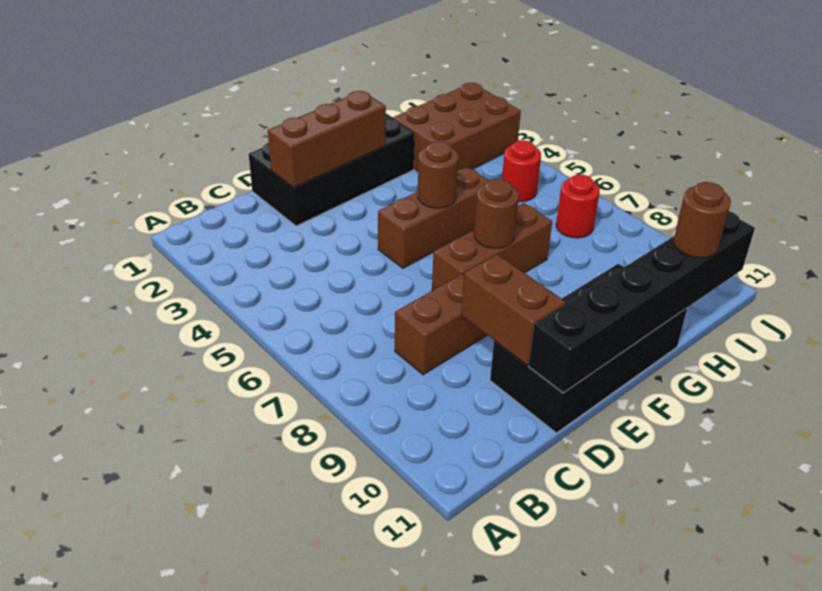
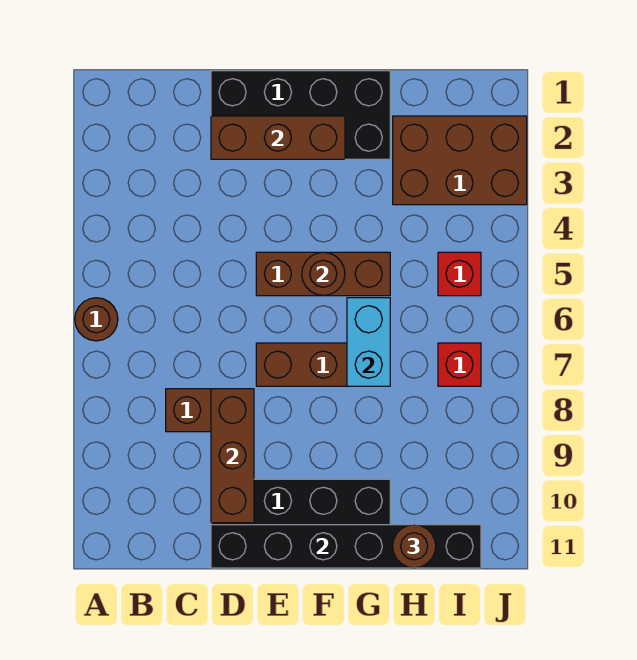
brown brick D9:D10 level 2 -> brown brick D8:D10 level 2
brown round brick F7 level 2 -> brown round brick A6 level 1
none -> cyan brick G6:G7 level 2
red round brick I5 level 1 -> red brick I5 level 1
red round brick I7 level 1 -> red brick I7 level 1

